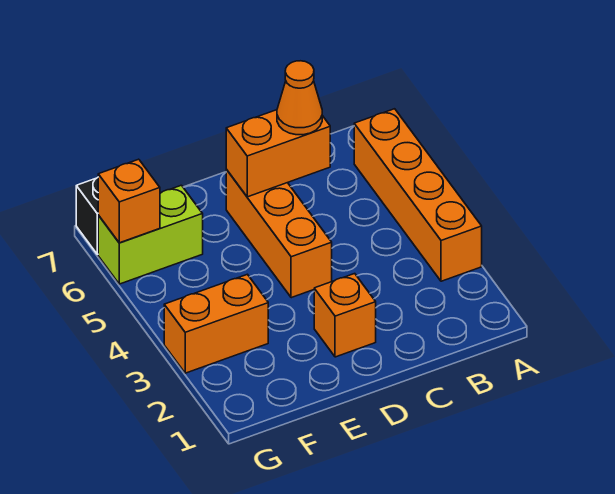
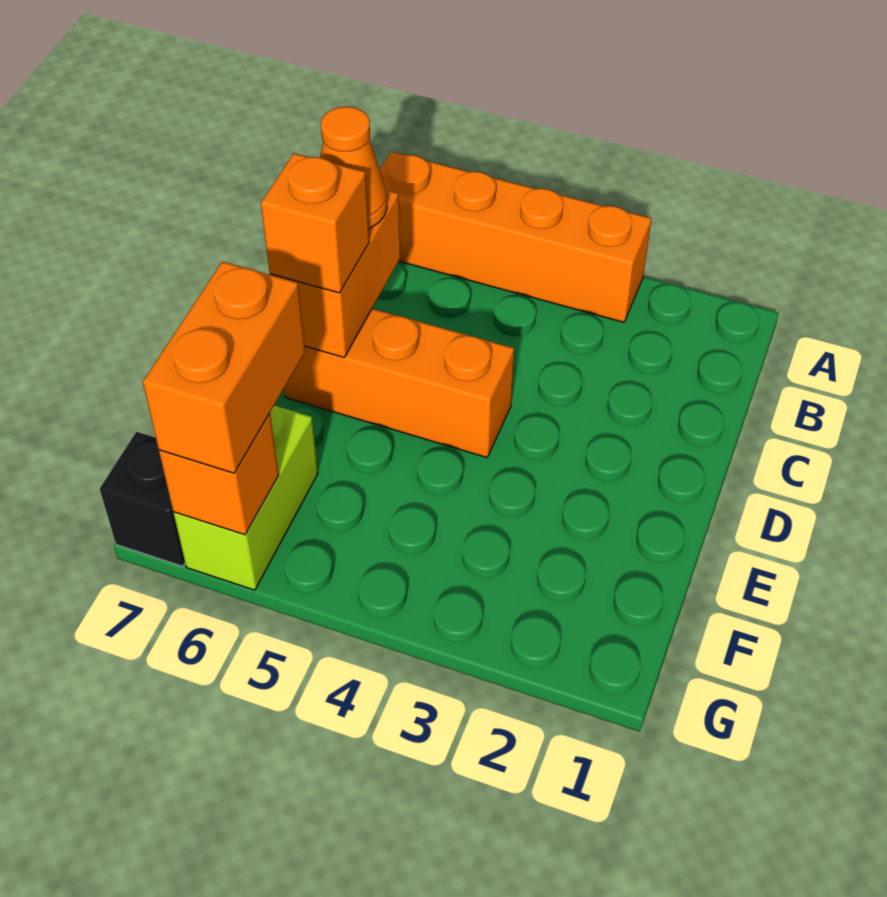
orange brick D2 level 1 -> orange brick D6 level 3
orange brick F3:G3 level 1 -> orange brick F6:G6 level 3

